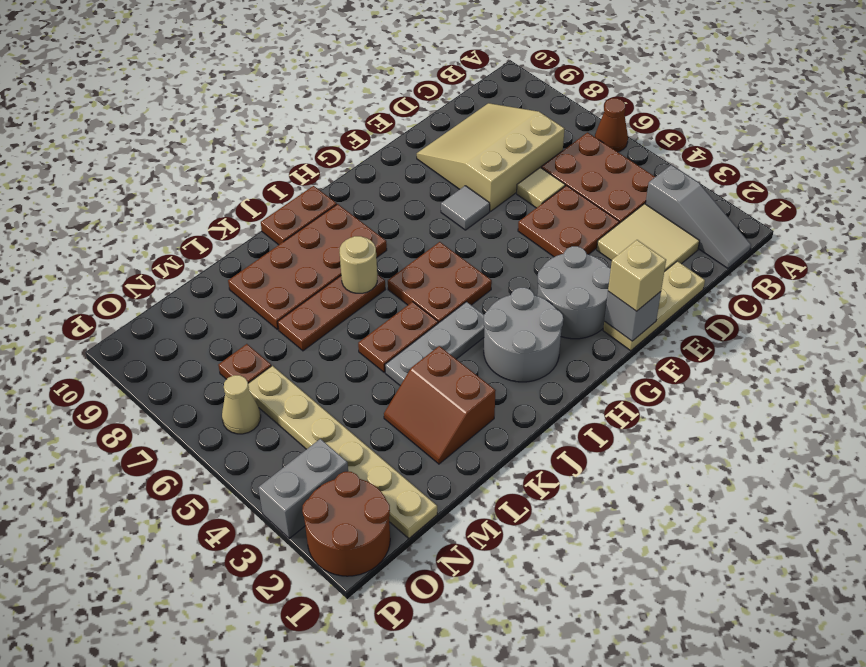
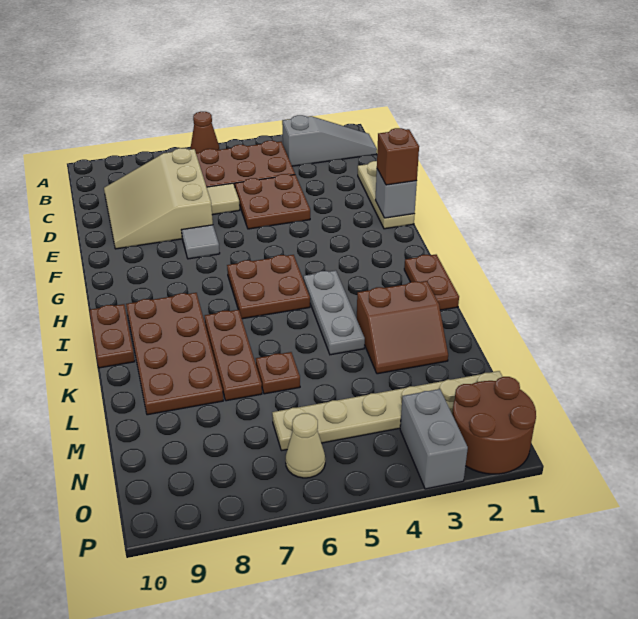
tan tile C2:D3 level 1 -> none
tan brick F1 level 3 -> brown brick F1 level 3
grey round brick F2:G3 level 1 -> none
grey round brick H2:I3 level 1 -> none
brown plate J5:K5 level 1 -> brown plate I1:J1 level 1
tan round brick J7 level 2 -> none
brown plate N7 level 1 -> brown plate L6 level 1

